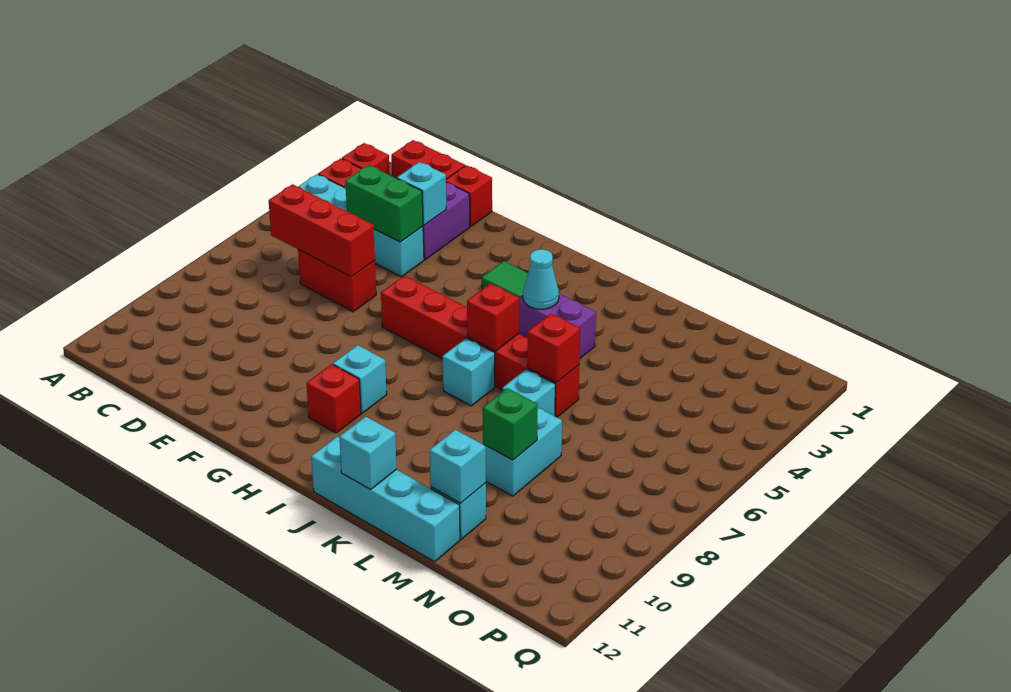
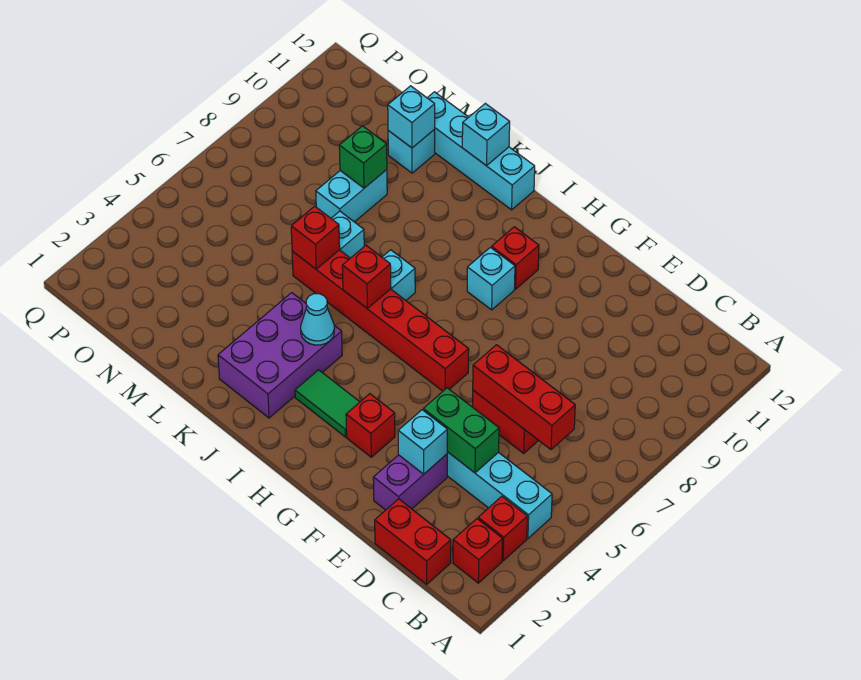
red brick E1 level 1 -> red brick G3 level 1
purple brick J4:K4 level 1 -> purple brick J2:K4 level 1

